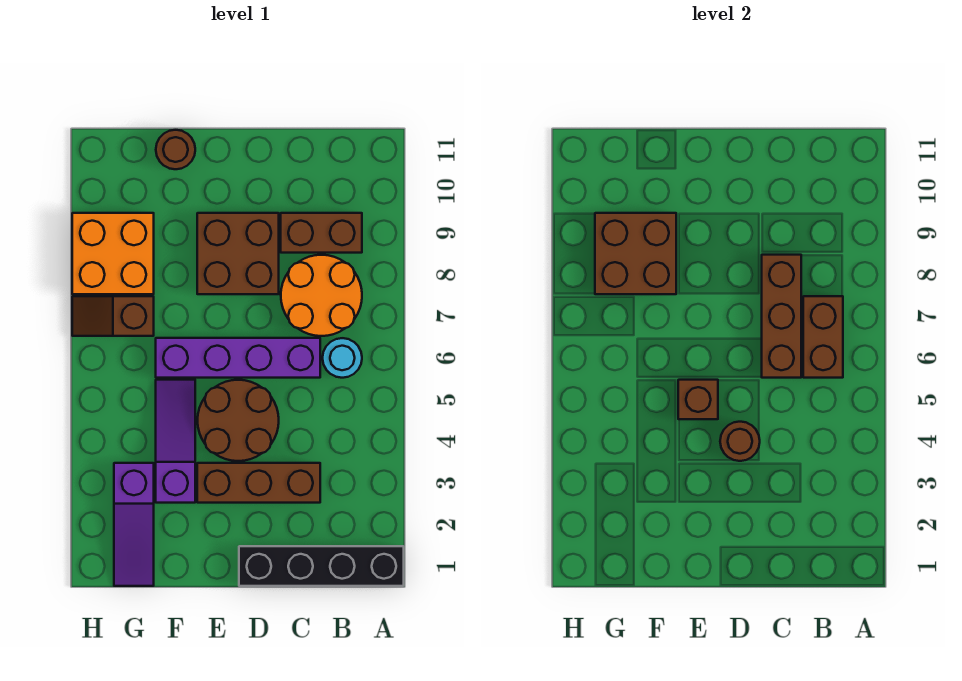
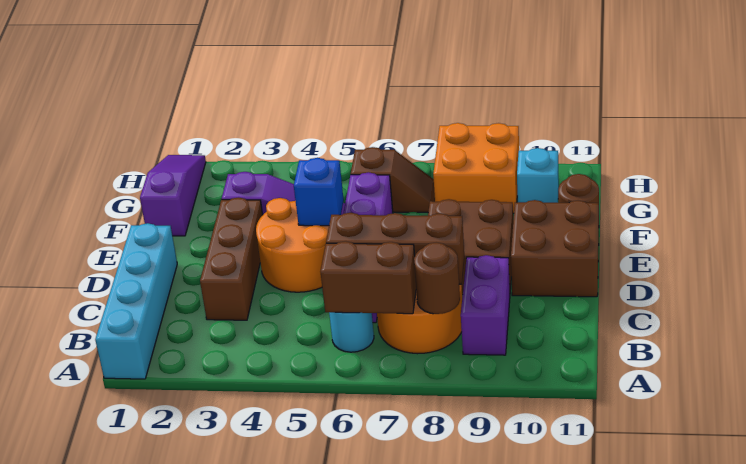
black brick A1:D1 level 1 -> cyan brick A1:D1 level 1
brown brick B9:C9 level 1 -> purple brick B9:C9 level 1
brown round brick D4:E5 level 1 -> orange round brick D4:E5 level 1
brown round brick D4 level 2 -> brown round brick B8 level 2
brown brick E5 level 2 -> blue brick E5 level 2
brown brick F8:G9 level 2 -> brown brick D10:E11 level 1
purple slope G1:G3 level 1 top 3 -> purple slope F1:H1 level 1 top F
brown slope G7:H7 level 1 top G -> brown slope G6:G7 level 1 top 6
none -> cyan brick G10 level 1

